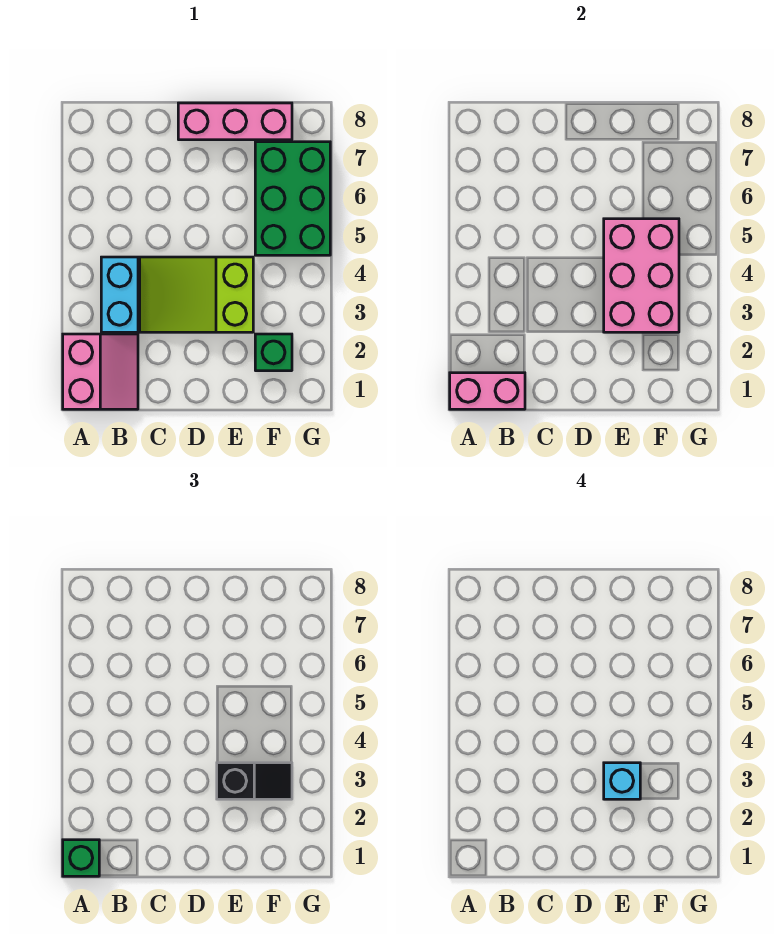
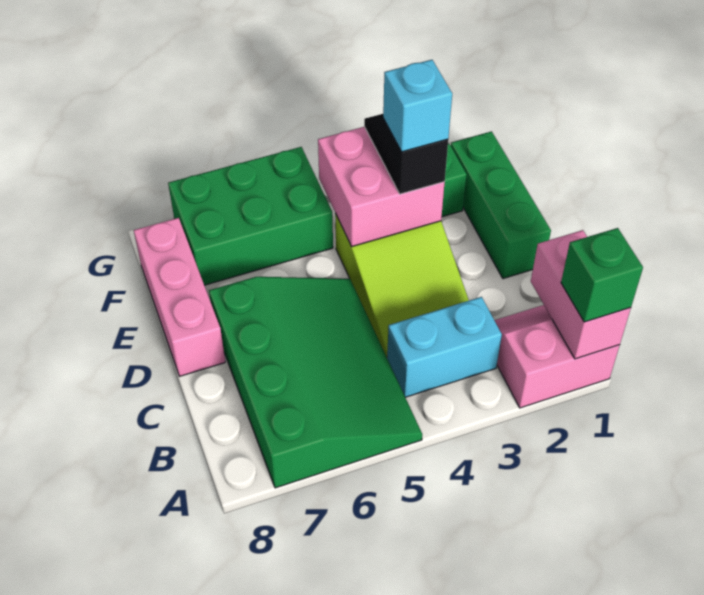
none -> green slope A5:D7 level 1 top 7
none -> green brick D1:F1 level 1
pink brick E3:F5 level 2 -> pink brick E3:F4 level 2

